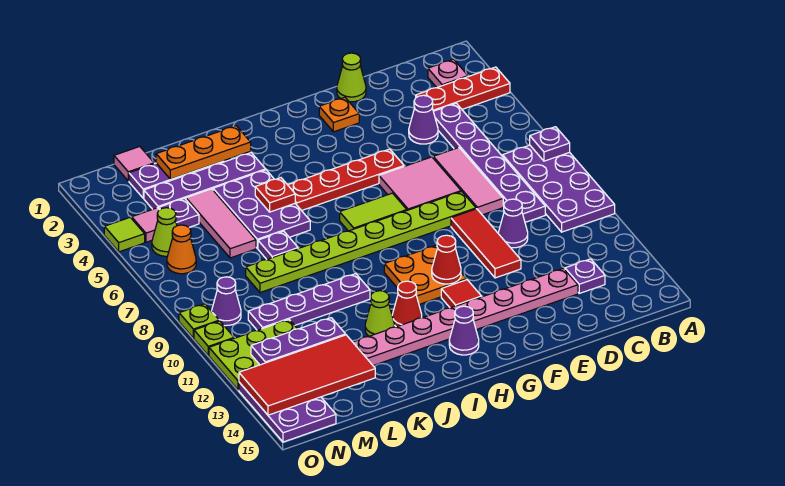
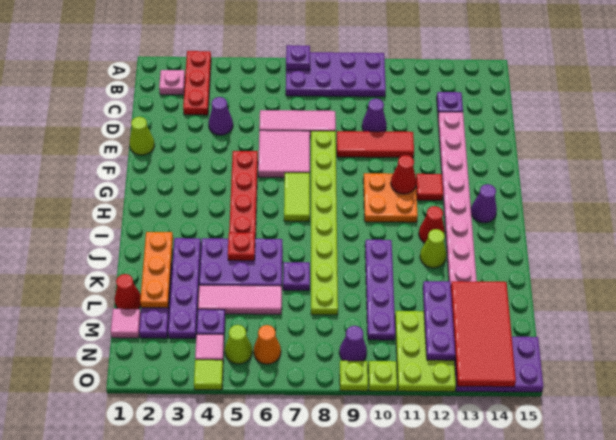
purple plate C4:C9 level 1 -> none
orange plate F2 level 1 -> none
none -> red cone L1 level 1

